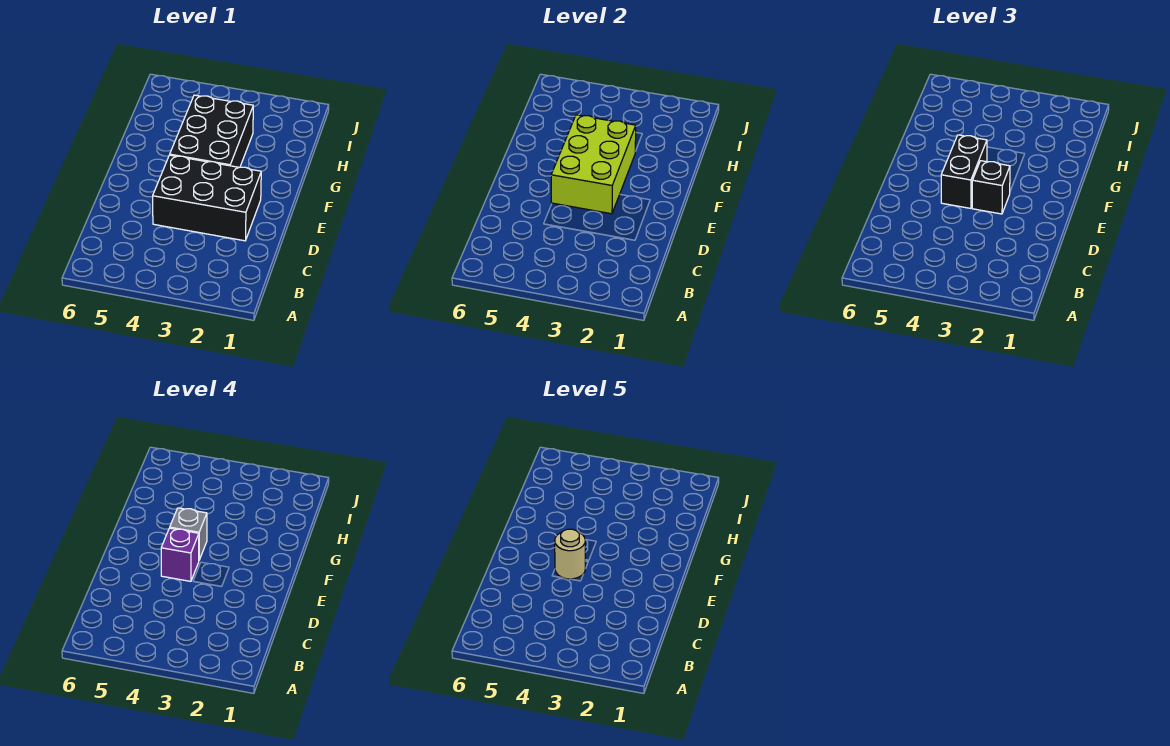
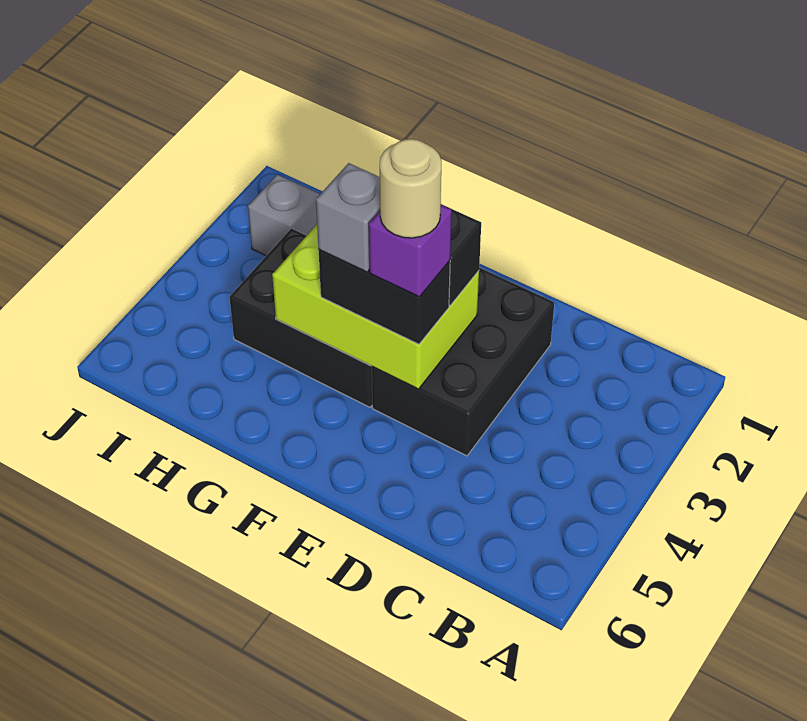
none -> grey brick I2 level 1

